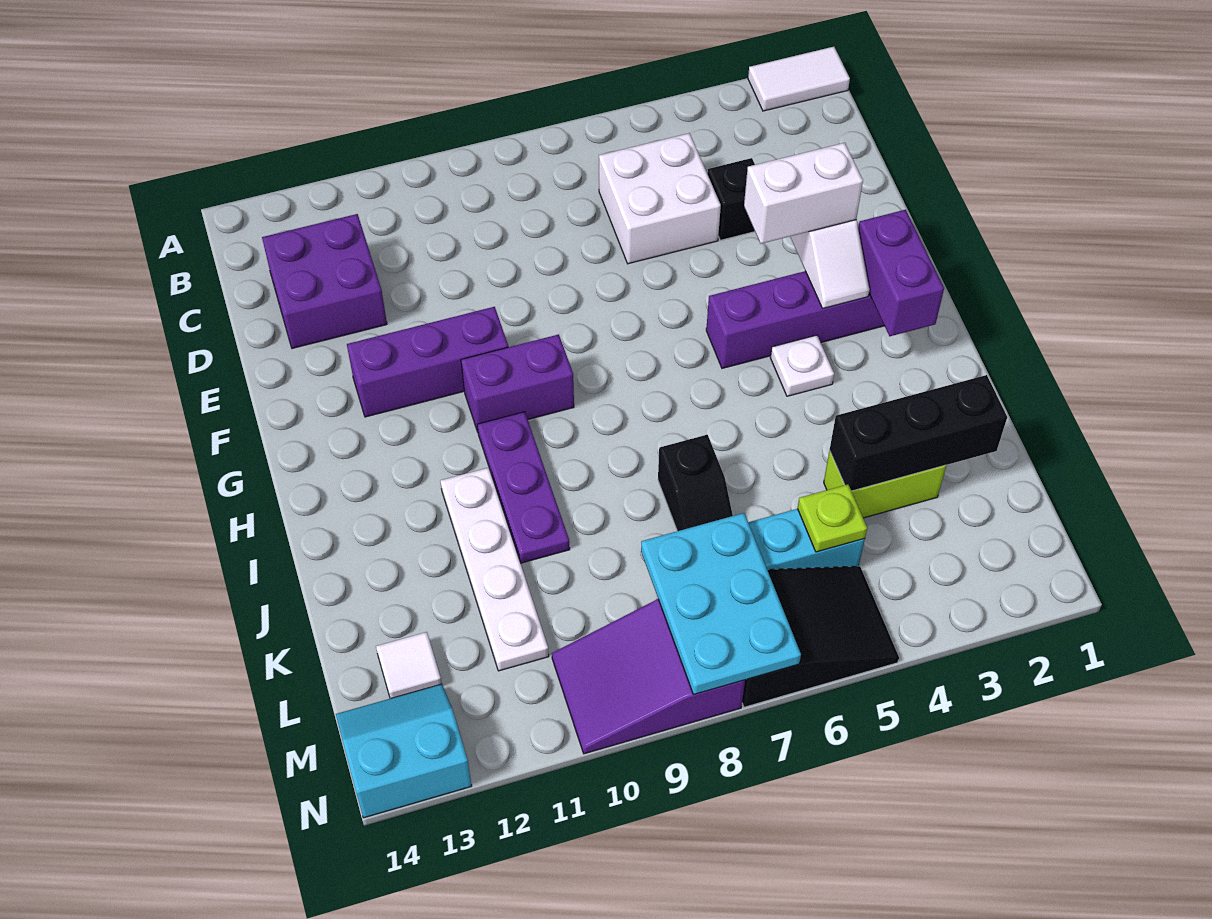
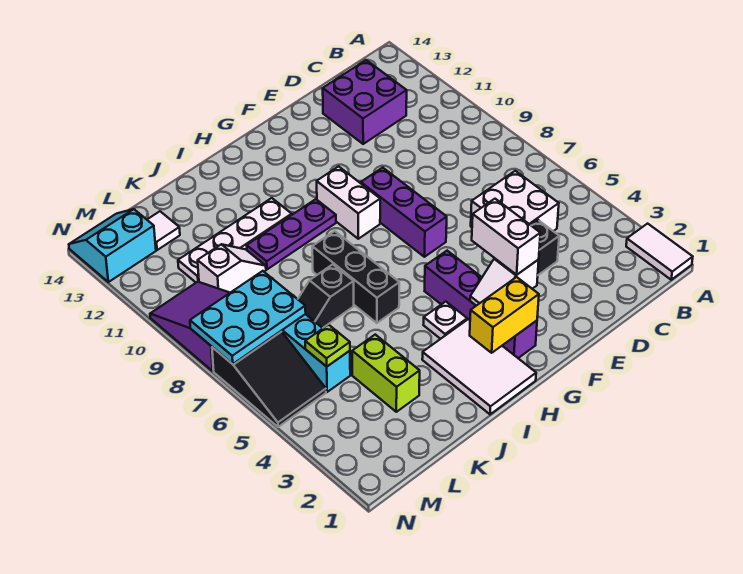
purple brick F10:F12 level 1 -> purple brick F7:F9 level 1
purple brick G2:H2 level 2 -> yellow brick G2:H2 level 2
purple brick G9:G10 level 1 -> white brick G9:G10 level 1
none -> white tile H1:I3 level 1
black brick K2:K4 level 2 -> black brick I6:I8 level 1
none -> white slope K10:L10 level 1 top L
cyan slope M13:N14 level 1 top N -> cyan slope M13:N14 level 1 top 13

